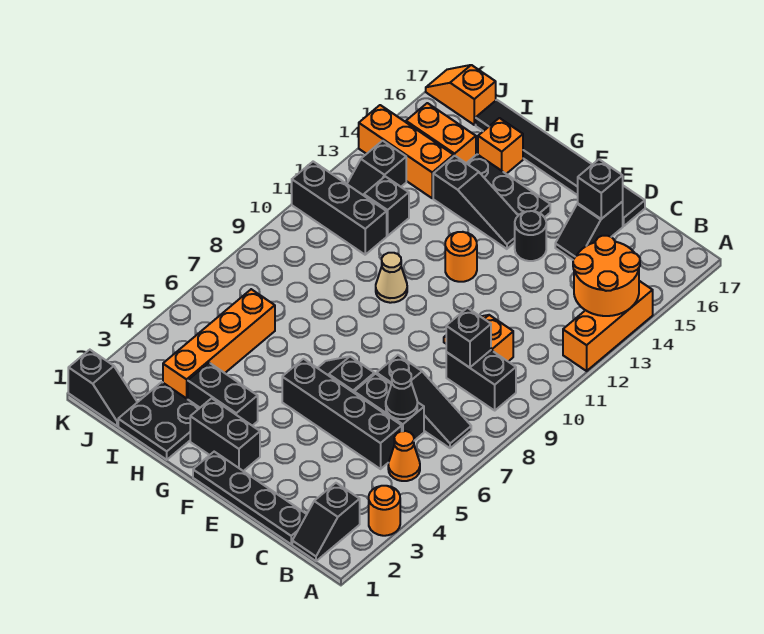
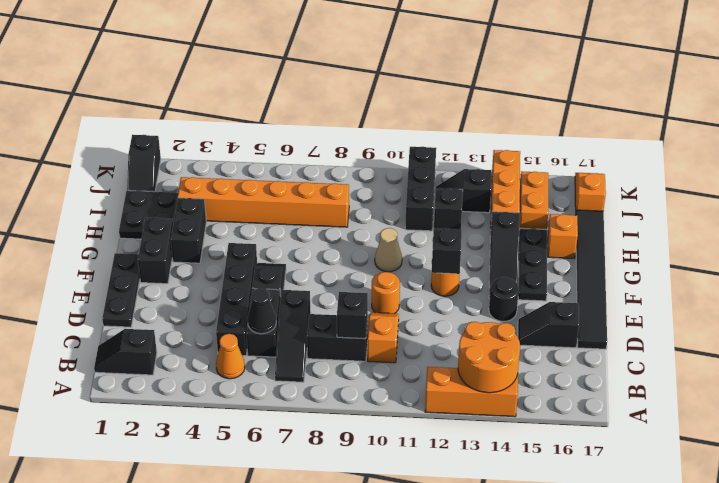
orange round brick A3 level 1 -> orange round brick E10 level 1
black brick B9:C9 level 1 -> black brick C8:C9 level 1
black plate C1:F1 level 1 -> black plate D1:F1 level 1
black brick D16 level 2 -> black brick F12 level 2
orange brick I3:I6 level 1 -> orange brick I3:I8 level 1

